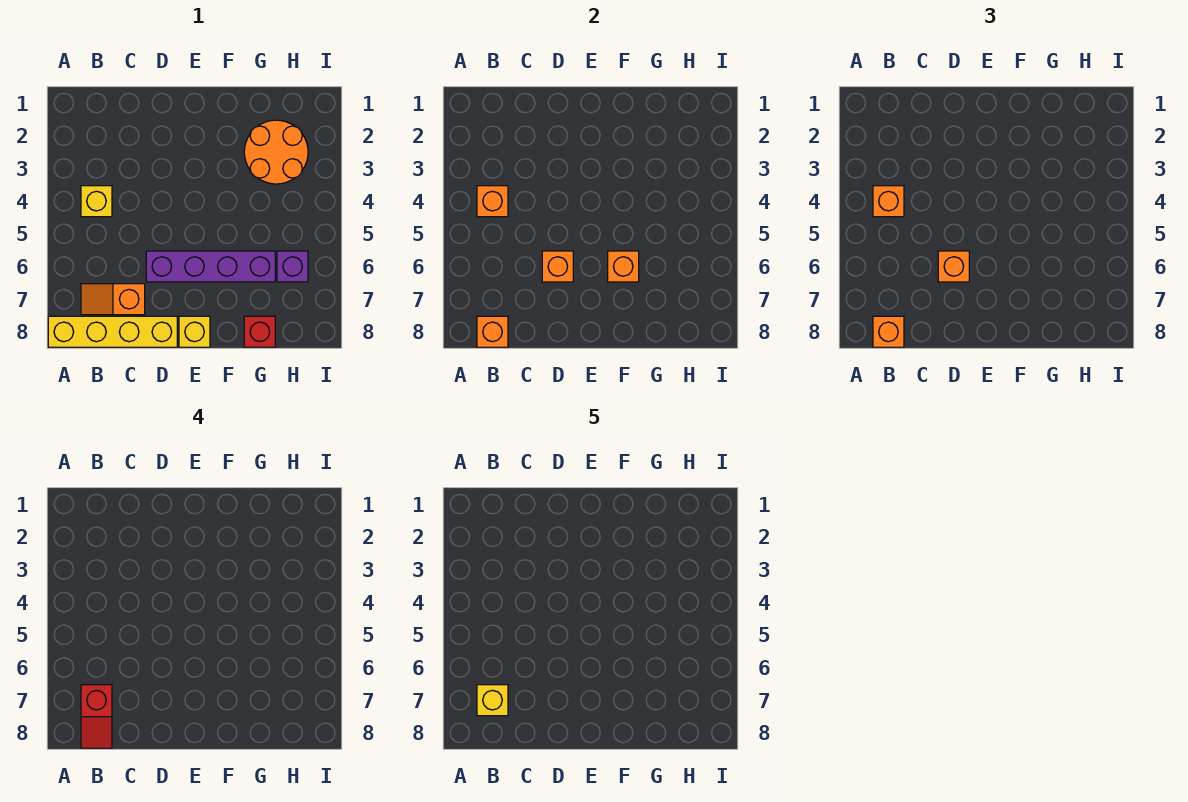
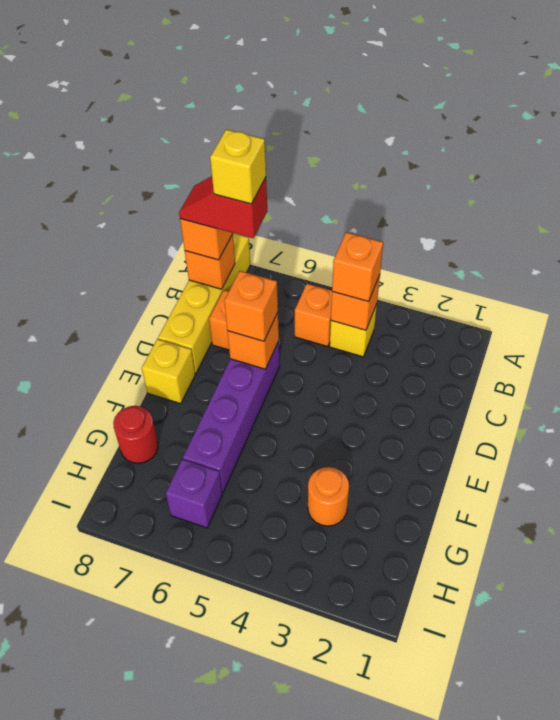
orange brick F6 level 2 -> orange brick B5 level 1
orange round brick G2:H3 level 1 -> orange round brick G3 level 1
red brick G8 level 1 -> red round brick G8 level 1

